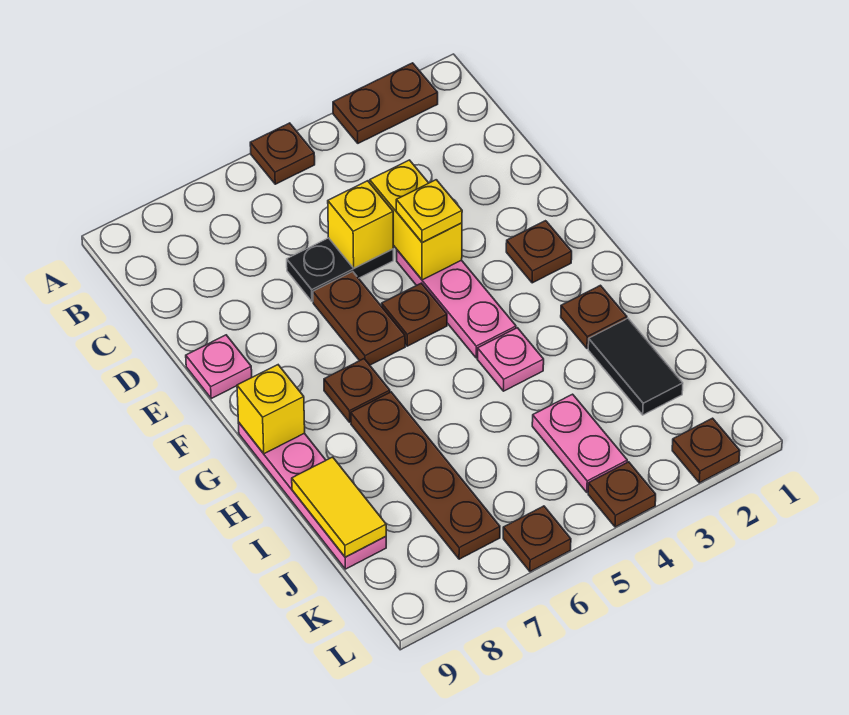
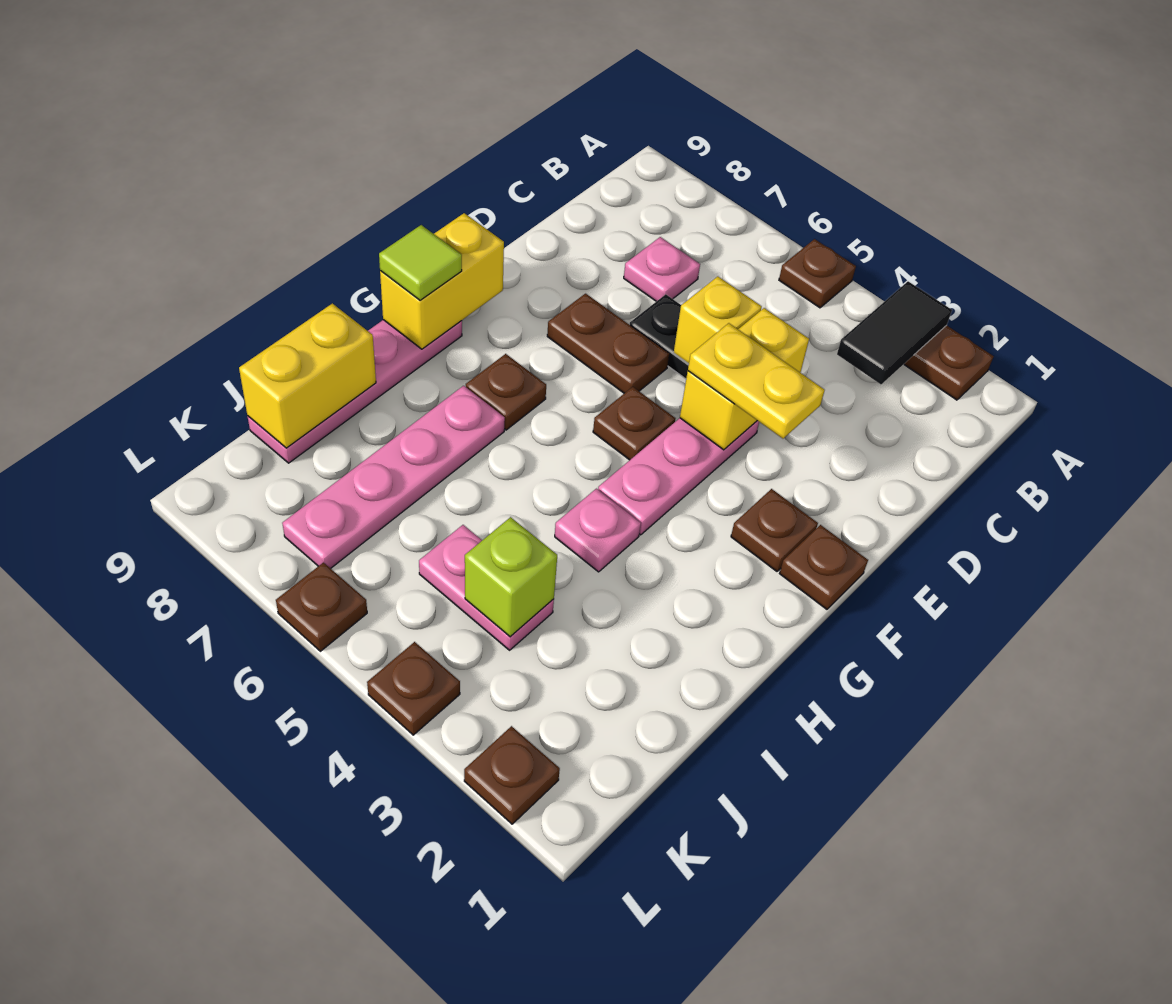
yellow plate E4 level 3 -> yellow plate E3:E4 level 3
brown plate E6:F6 level 1 -> brown plate E6:E7 level 1
pink plate E9 level 1 -> pink plate C7 level 1
yellow brick G9 level 2 -> yellow brick F9:G9 level 2
none -> lime tile G9 level 3
brown plate H2 level 1 -> brown plate F1 level 1
brown plate H7:K7 level 1 -> pink plate H7:K7 level 1
black tile I2:J2 level 1 -> black tile A3:B3 level 2
yellow tile I9:J9 level 2 -> yellow brick I9:J9 level 2
pink plate J4:K4 level 1 -> pink plate J4:J5 level 1
none -> lime brick J4 level 2

